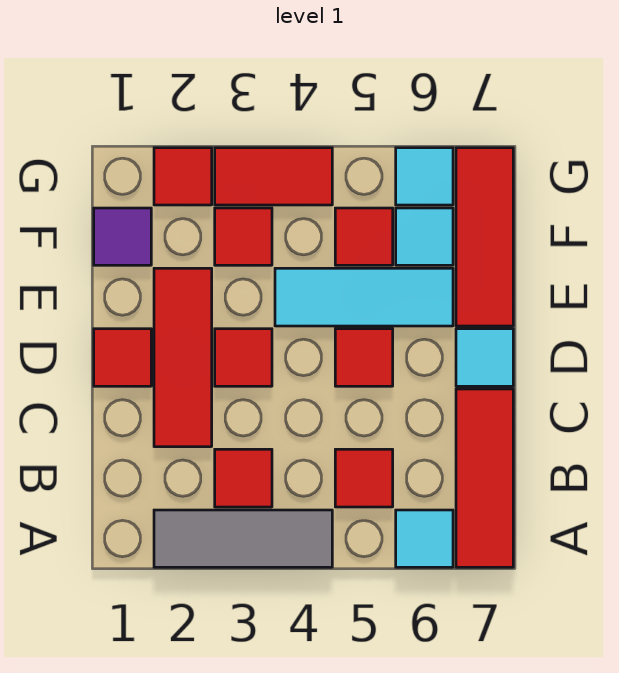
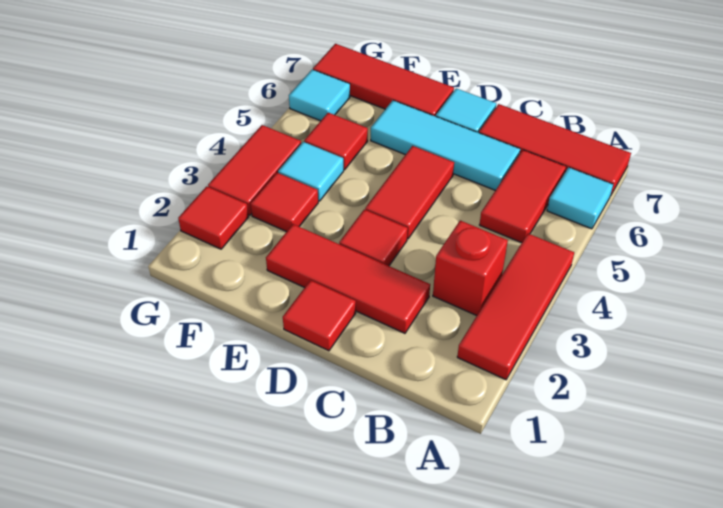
grey tile A2:A4 level 1 -> red tile A2:A4 level 1
red tile B3 level 1 -> red brick B3 level 1
red tile B5 level 1 -> red tile B5:B6 level 1
red tile D5 level 1 -> red tile D4:D5 level 1
cyan tile E4:E6 level 1 -> cyan tile C6:E6 level 1
purple tile F1 level 1 -> none
cyan tile F6 level 1 -> cyan tile F4 level 1

